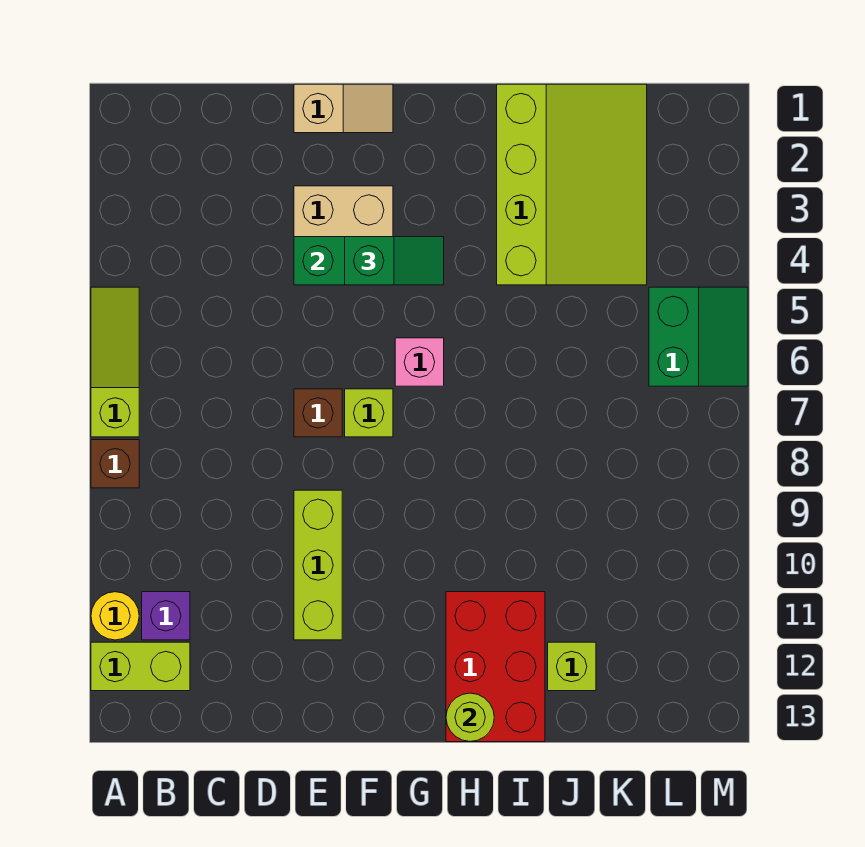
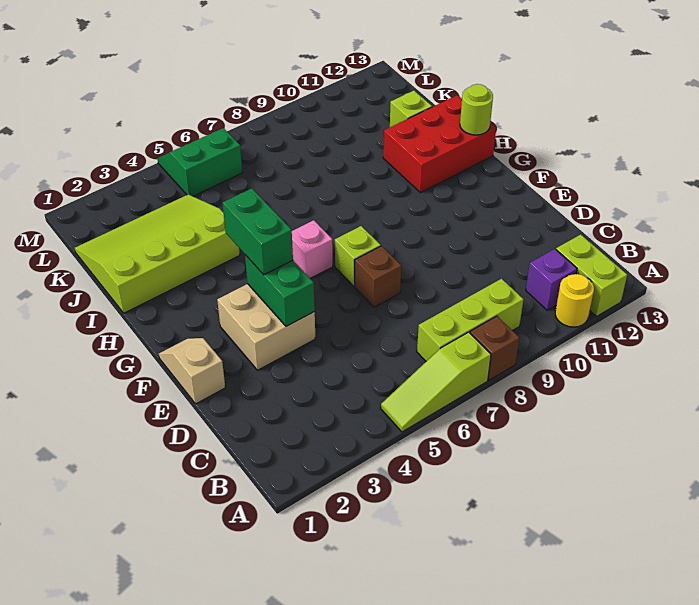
lime brick E9:E11 level 1 -> lime brick B7:B9 level 1
green slope F4:G4 level 3 top F -> green brick F4:G4 level 3

